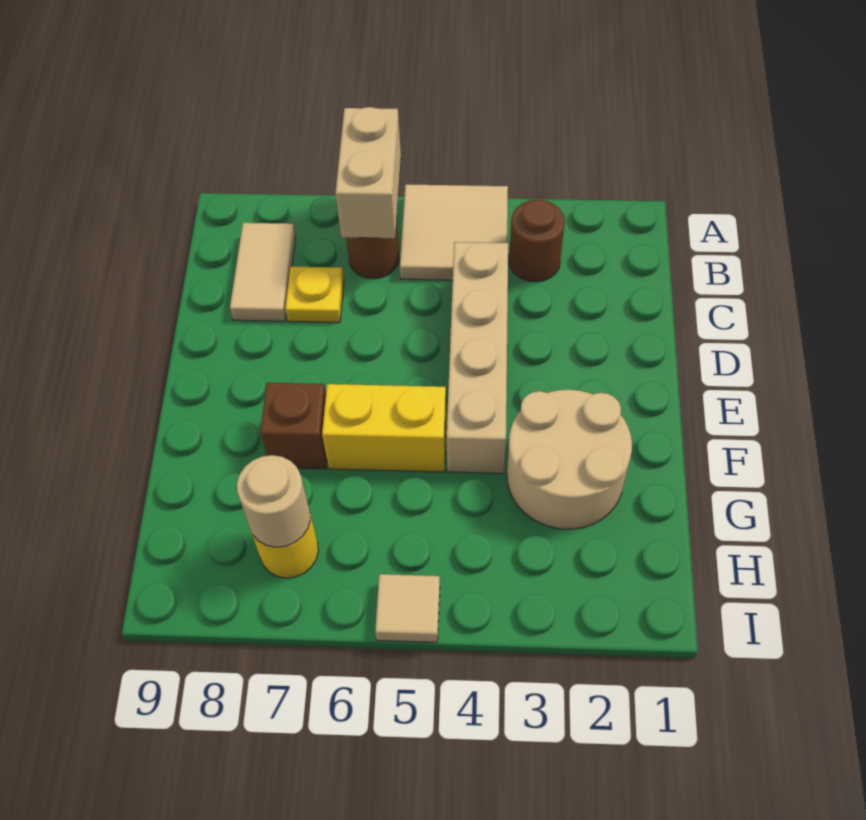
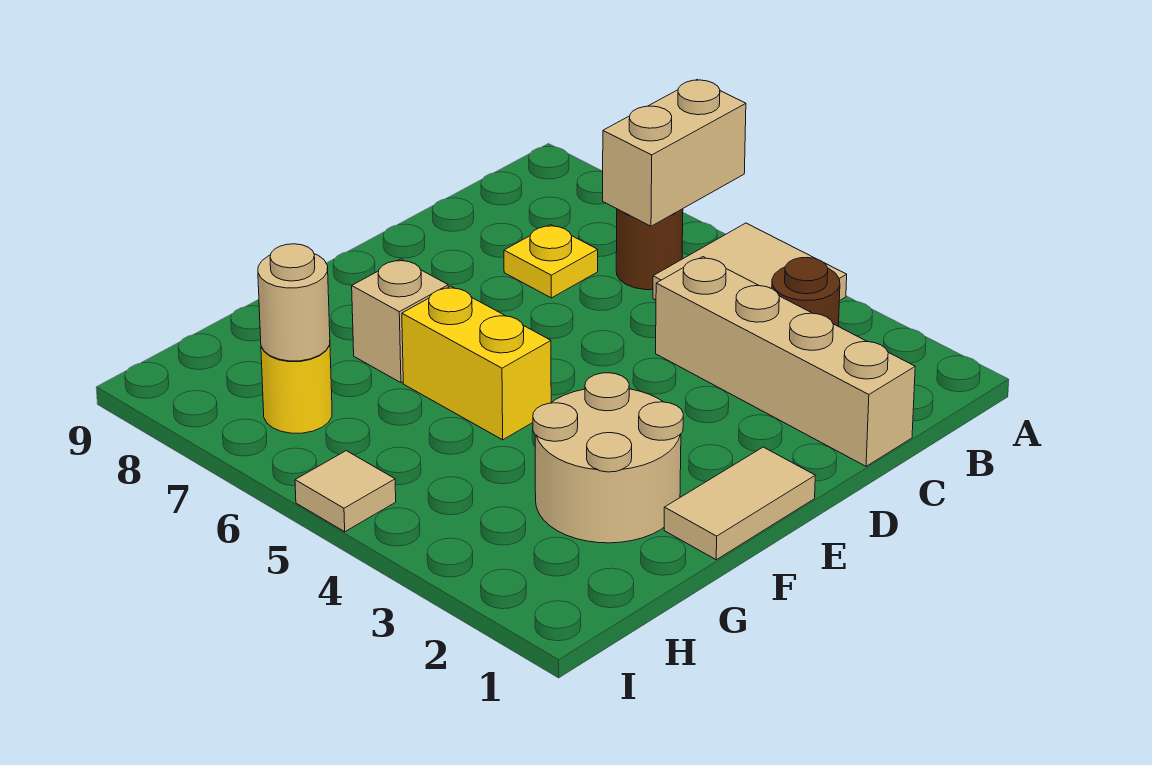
tan tile B8:C8 level 1 -> tan tile E1:F1 level 1
tan brick C4:F4 level 1 -> tan brick C1:C4 level 1
brown brick F7 level 1 -> tan brick F7 level 1

